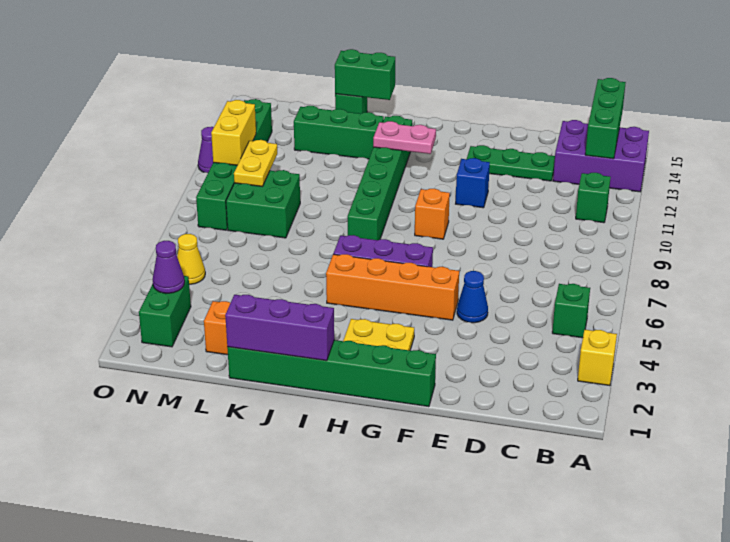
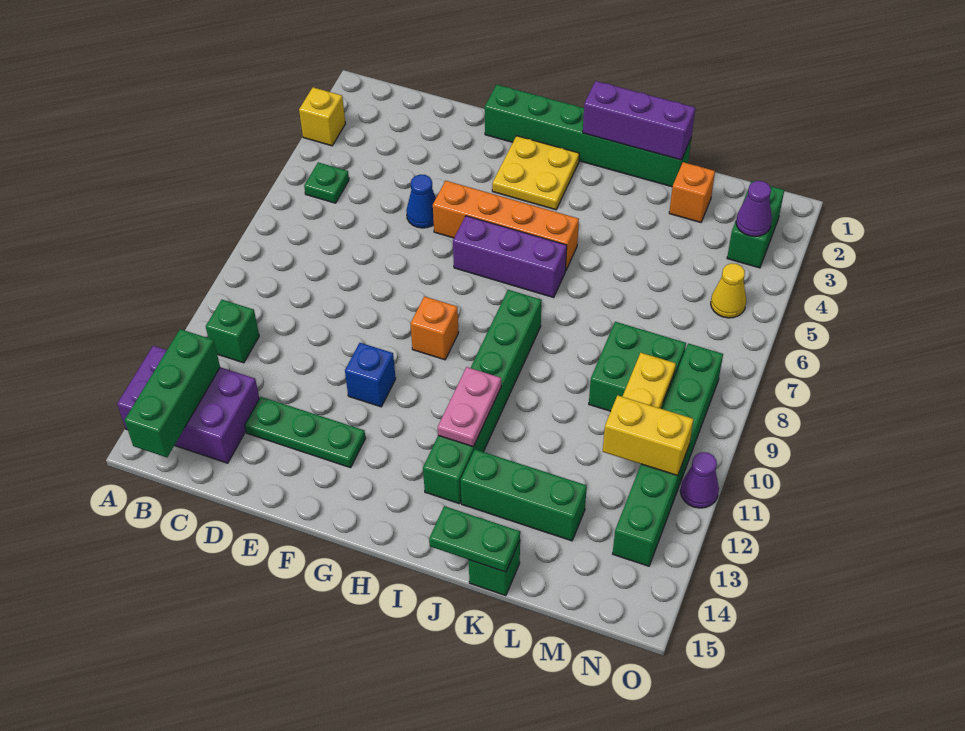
green brick B5 level 1 -> green plate B5 level 1
pink plate H12:I12 level 2 -> pink plate I11:I12 level 2
green brick J15:K15 level 2 -> green plate J15:K15 level 2
yellow brick N10:N11 level 2 -> yellow brick M11:N11 level 2

